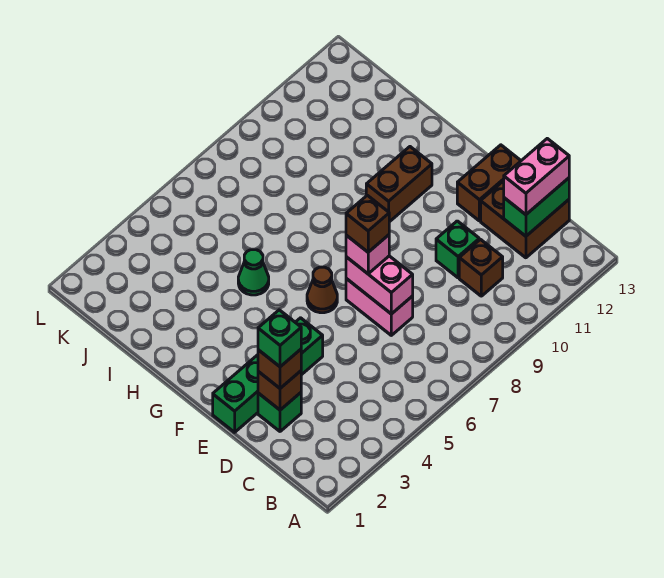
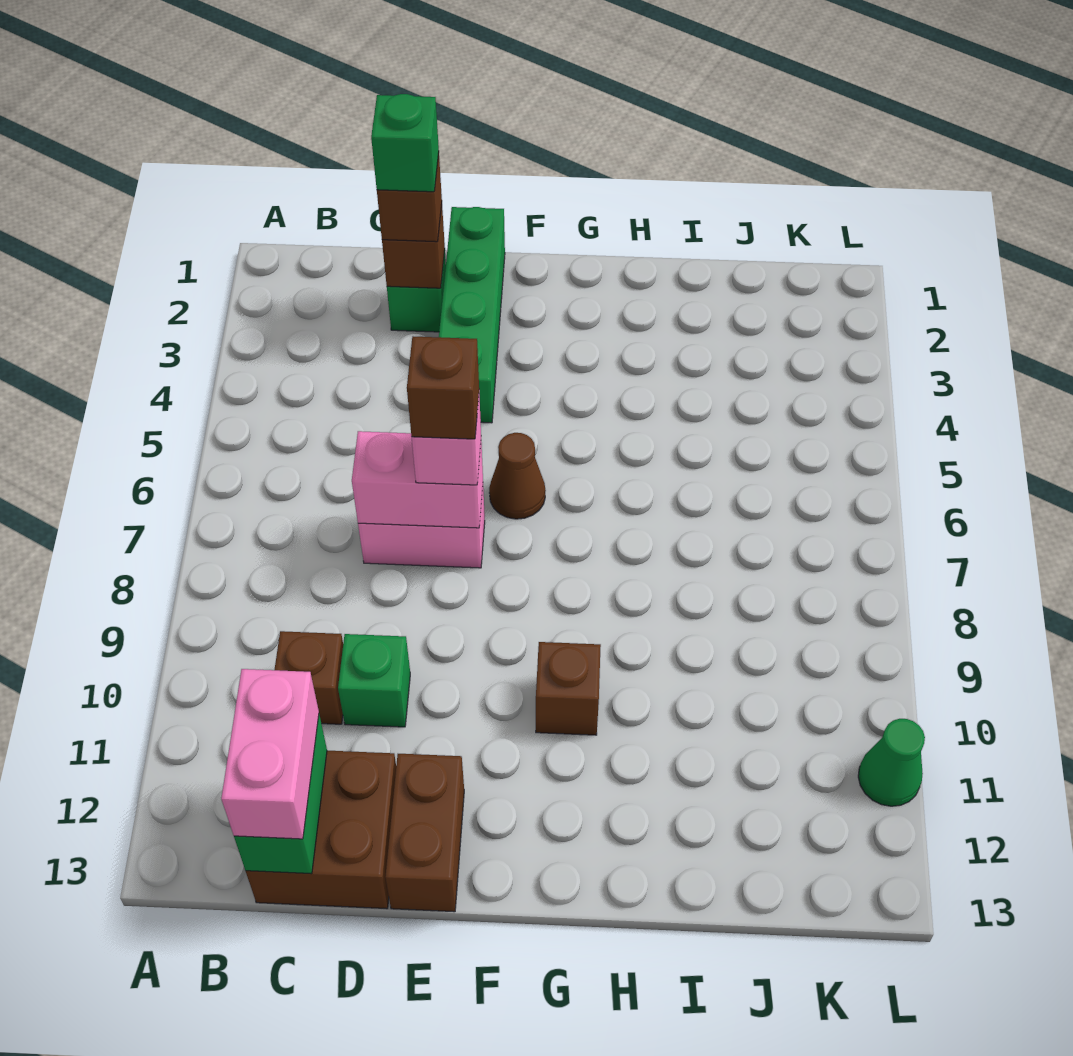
brown brick G10:G11 level 1 -> brown brick G10 level 1
green cone H5 level 1 -> green cone L11 level 1

